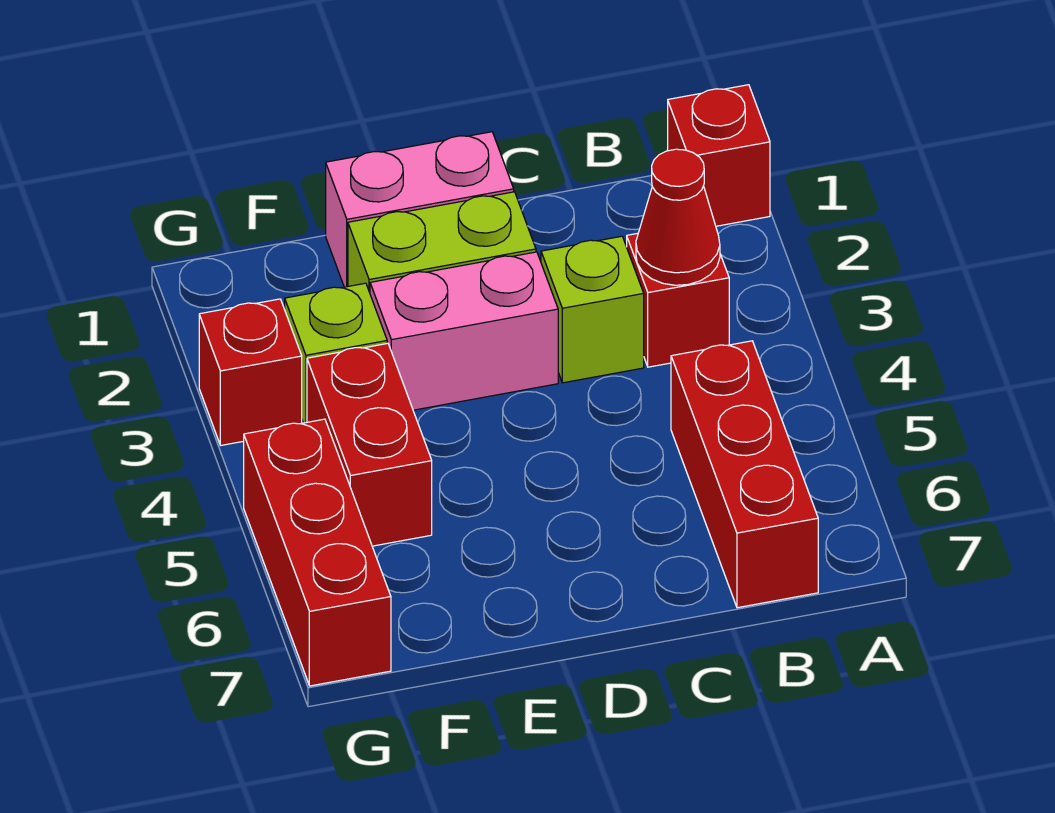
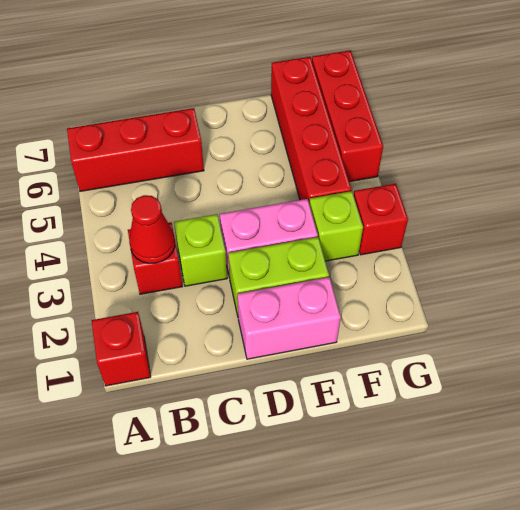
red brick B5:B7 level 1 -> red brick A6:C6 level 1
red brick F4:F5 level 1 -> red brick F4:F7 level 1

